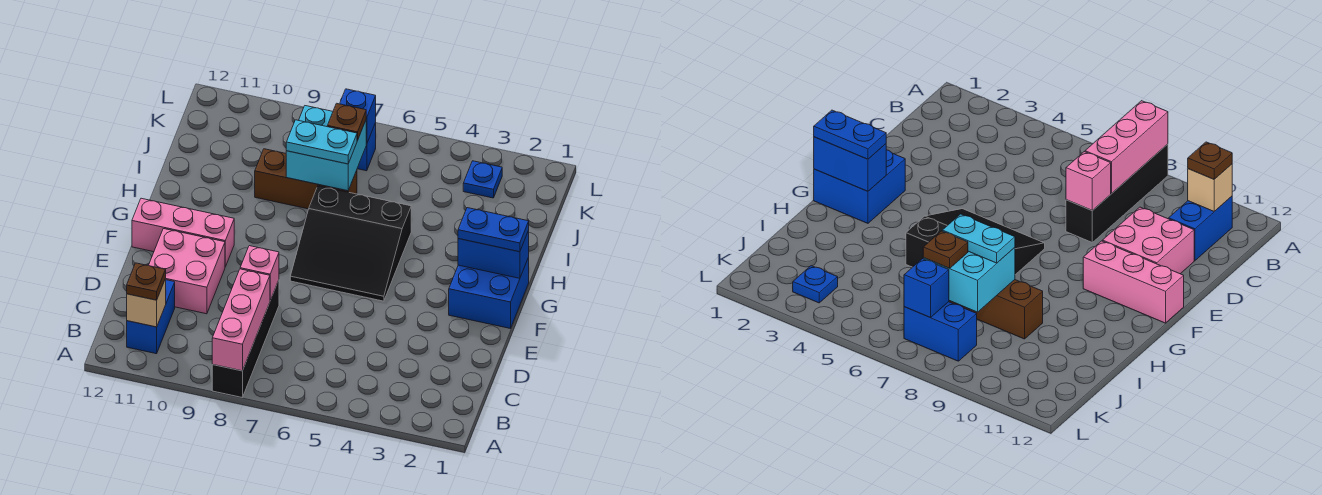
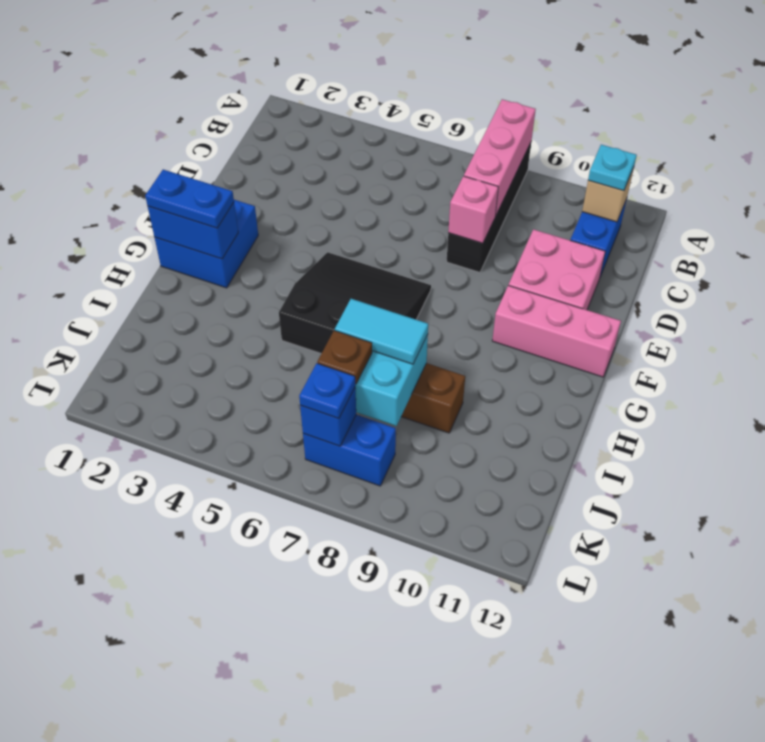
brown plate B11 level 3 -> cyan plate B11 level 3
cyan plate I7:I8 level 3 -> cyan tile I7:I8 level 3
blue plate K3 level 1 -> blue plate K7 level 3

